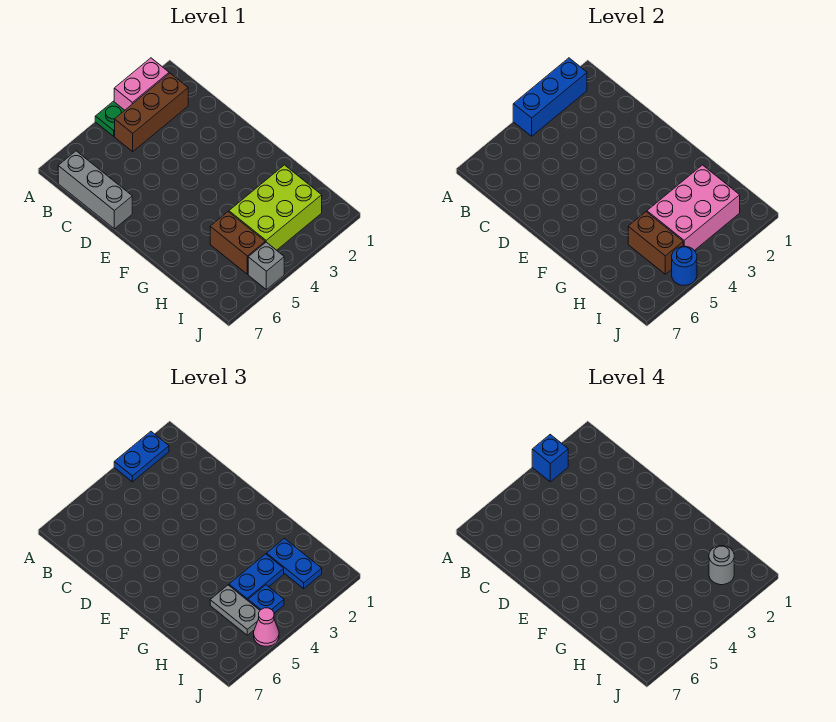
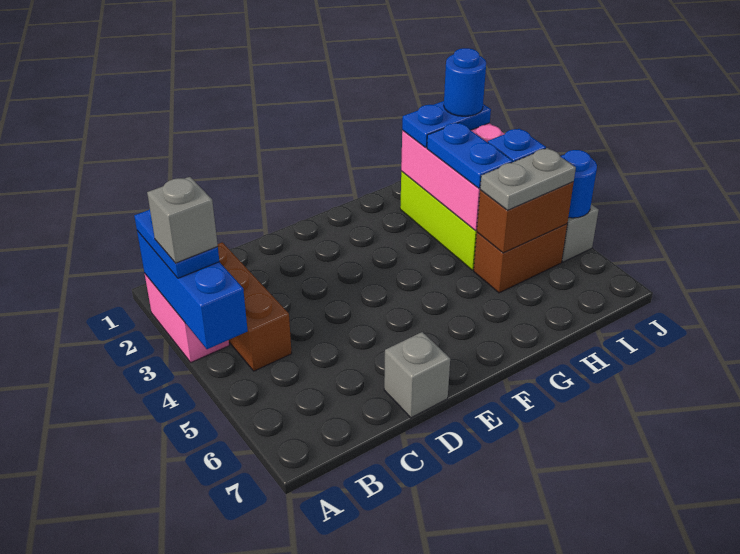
blue brick A3 level 4 -> grey brick A3 level 4
green plate A4 level 1 -> none
grey brick B7:D7 level 1 -> grey brick D7 level 1
grey round brick I2 level 4 -> blue round brick I2 level 4
pink cone J5 level 3 -> none

